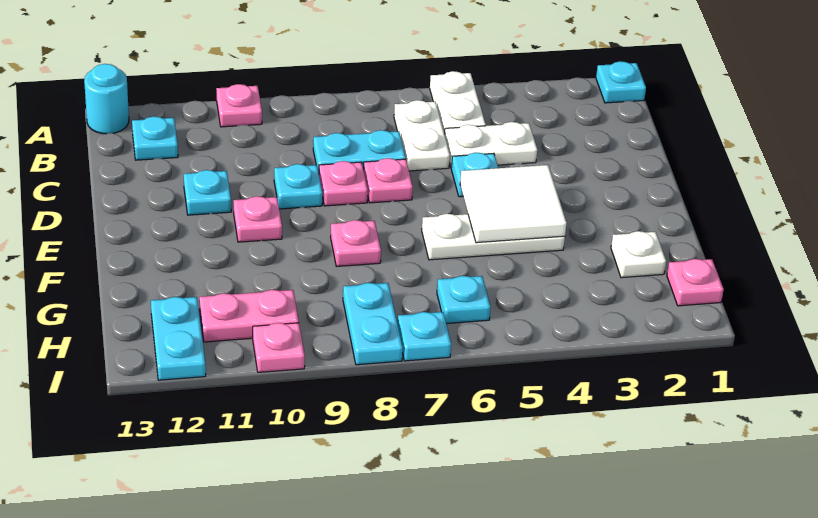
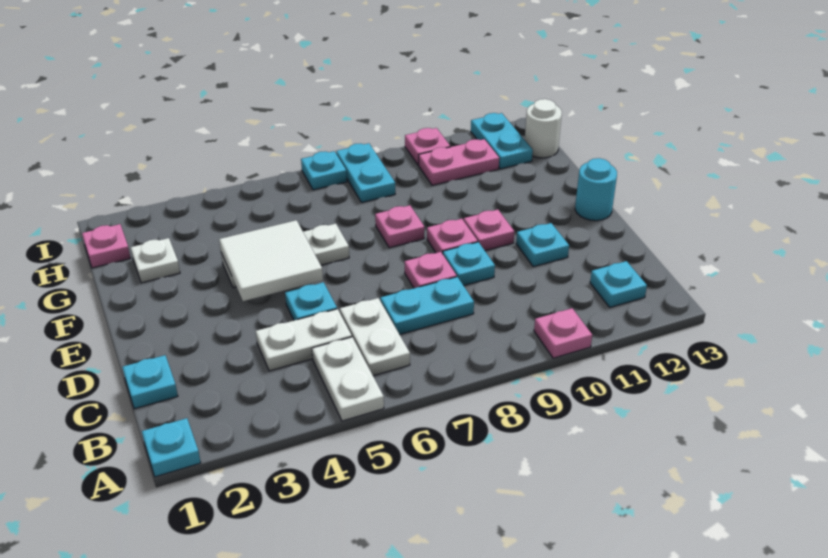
cyan round brick A13 level 1 -> cyan round brick E13 level 1
pink plate D7 level 1 -> pink plate E9 level 1
cyan plate H6 level 1 -> cyan plate C1 level 1
none -> white round brick H13 level 1

